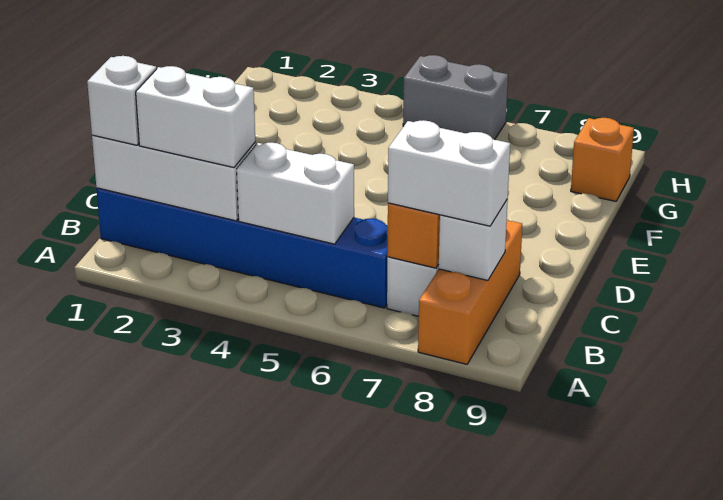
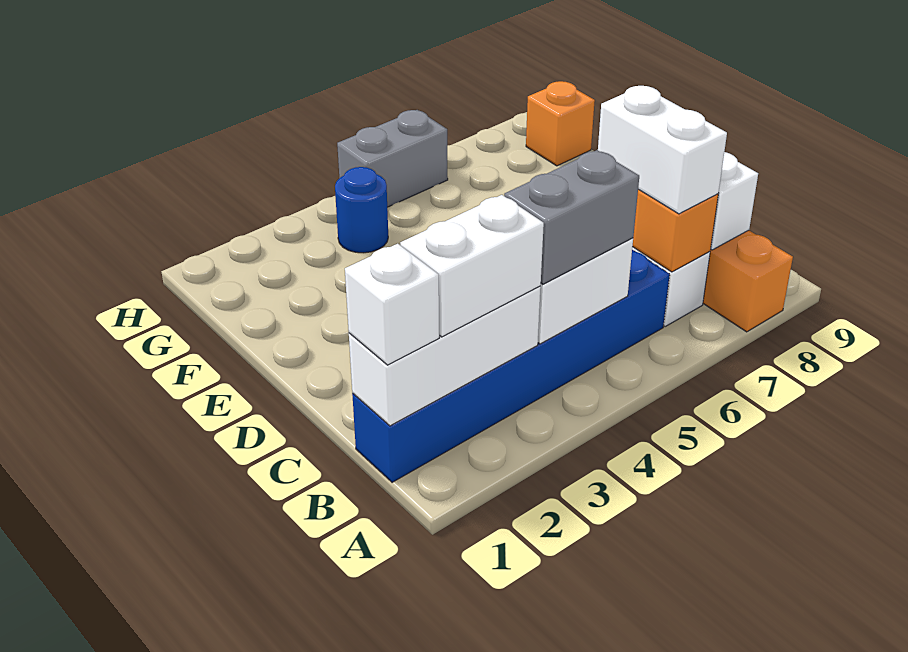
none -> grey brick B4:B5 level 3
white brick B7:B8 level 3 -> white brick B7:C7 level 3
none -> blue round brick G4 level 1

